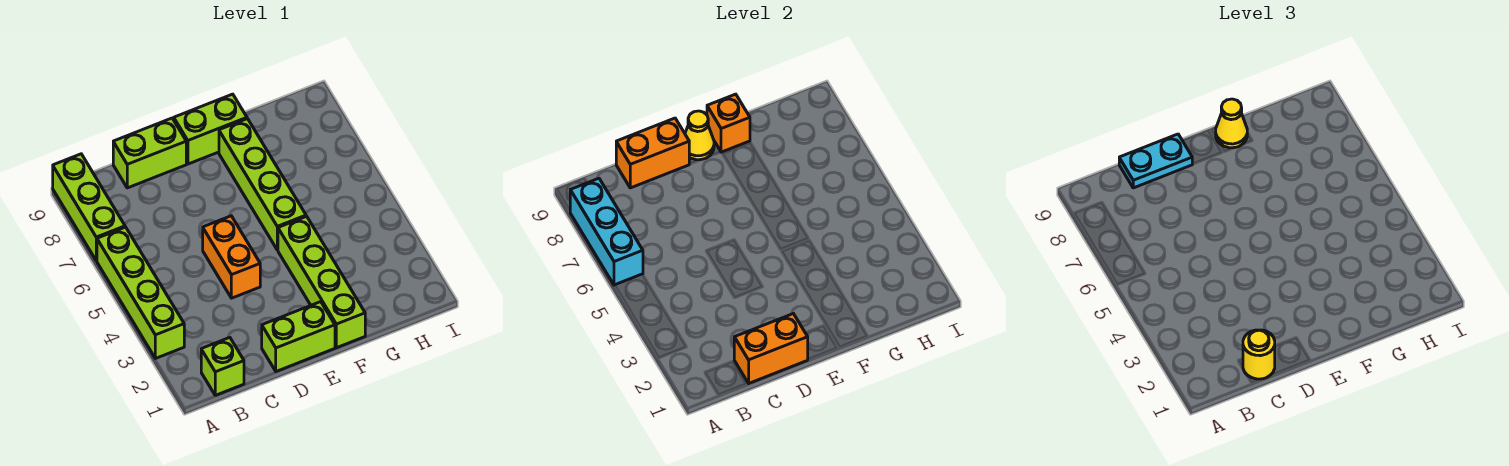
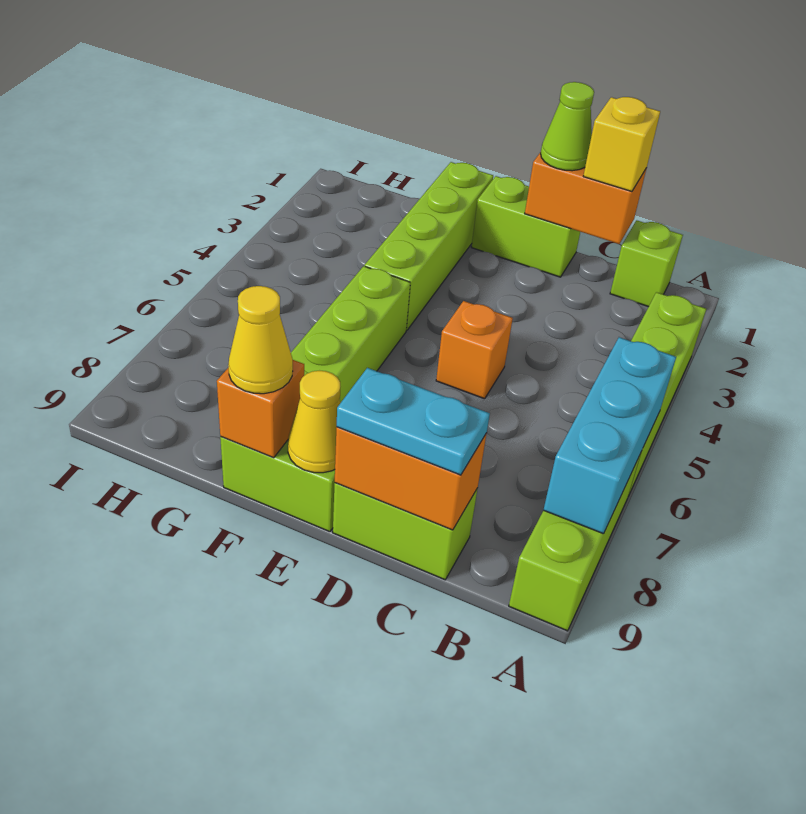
yellow round brick C1 level 3 -> yellow brick C1 level 3
none -> lime cone D1 level 3
orange brick D4:D5 level 1 -> orange brick D5 level 1

